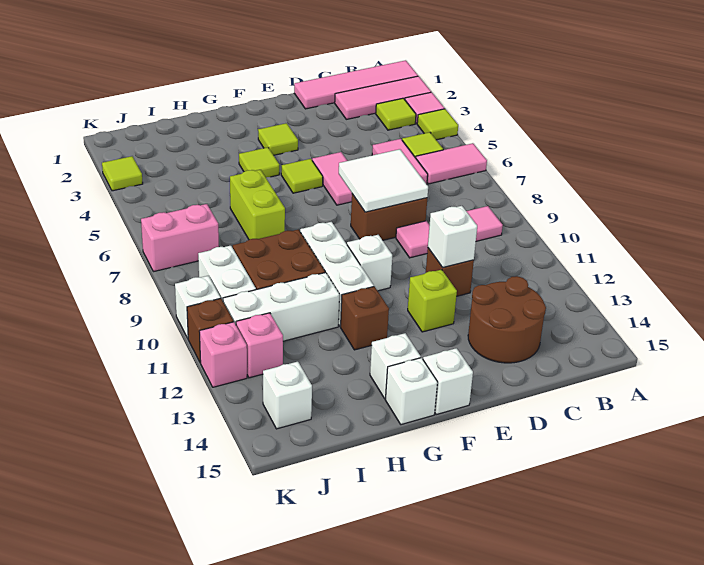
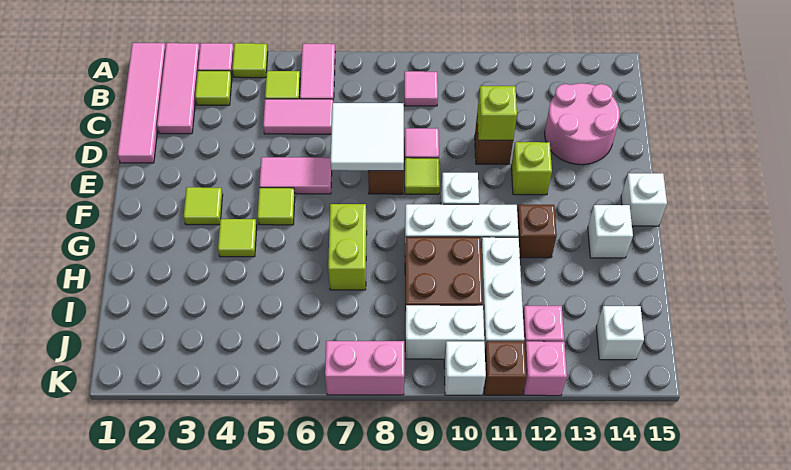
brown round brick C13:D14 level 1 -> pink round brick C13:D14 level 1
white brick D11 level 2 -> lime brick D11 level 2
white brick G15 level 1 -> none
lime brick H6:H7 level 1 -> lime brick G7:H7 level 1
pink brick J7:K7 level 1 -> pink brick K7:K8 level 1
lime tile K3 level 1 -> lime tile E9 level 1

